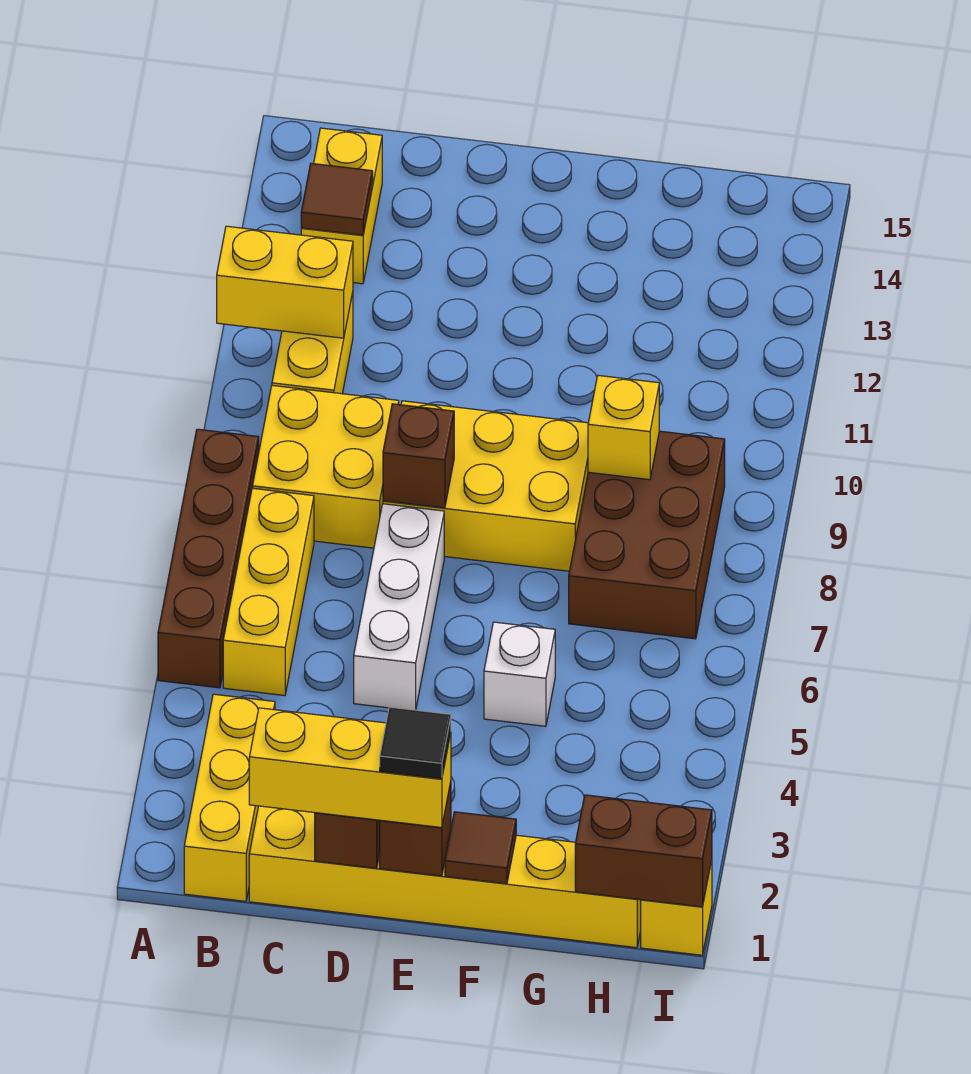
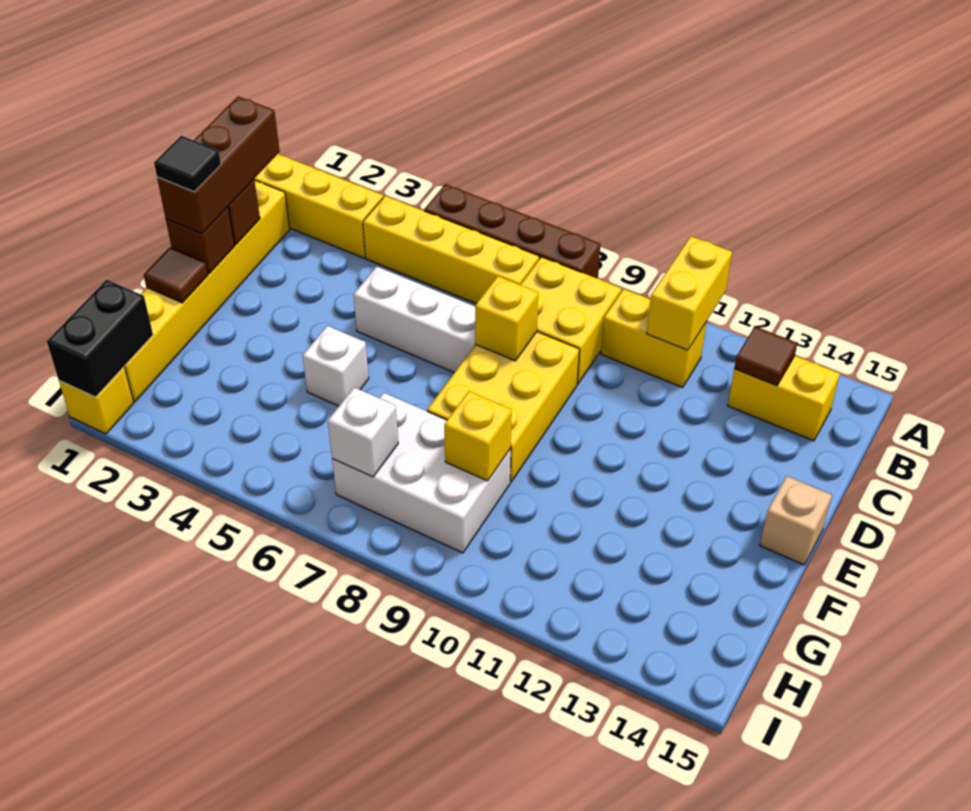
yellow brick B5:B7 level 1 -> yellow brick B4:B7 level 1
yellow brick C1:E1 level 3 -> brown brick C1:E1 level 3
brown brick D8 level 2 -> yellow brick D8 level 2
none -> tan brick E15 level 1
brown brick G7:H9 level 1 -> white brick G7:H9 level 1
brown brick H1:I1 level 2 -> black brick H1:I1 level 2
none -> white brick H7 level 2

